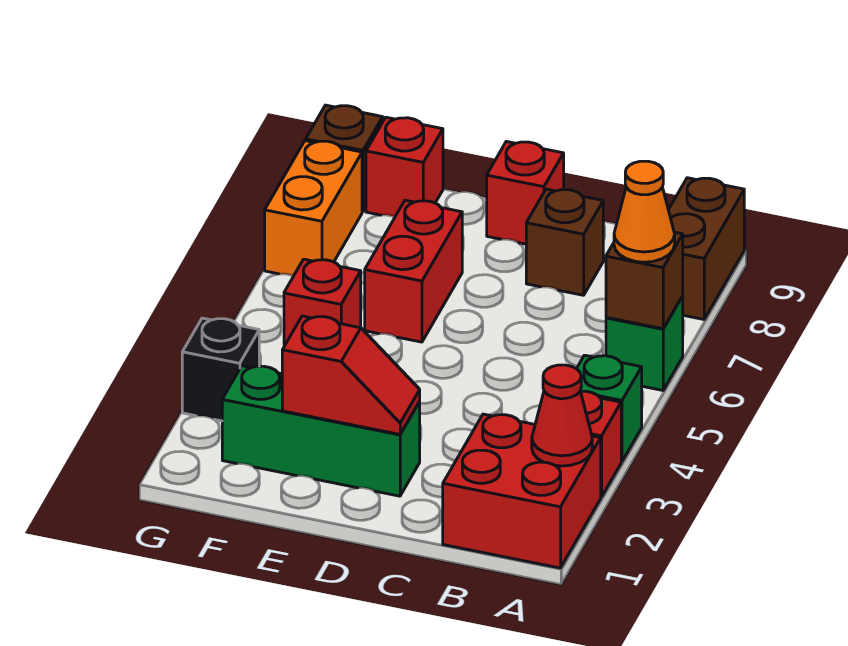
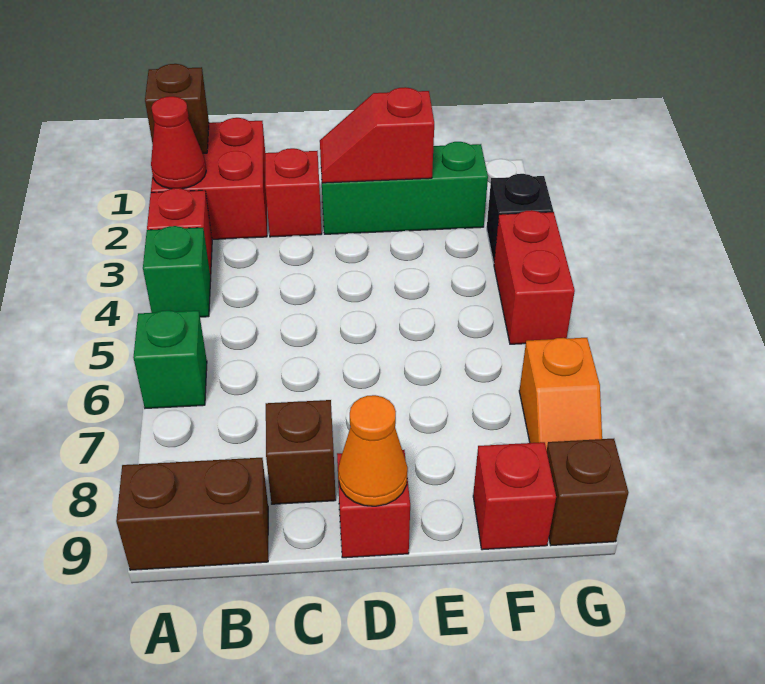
brown brick A6 level 2 -> brown brick A1 level 2
orange cone A6 level 3 -> orange cone D9 level 2
brown brick A8:A9 level 1 -> brown brick A9:B9 level 1
red brick E6:E7 level 1 -> red brick G4:G5 level 1
red brick F5 level 1 -> red brick C2 level 1
orange brick G7:G8 level 1 -> orange slope G7:G8 level 1 top 7

